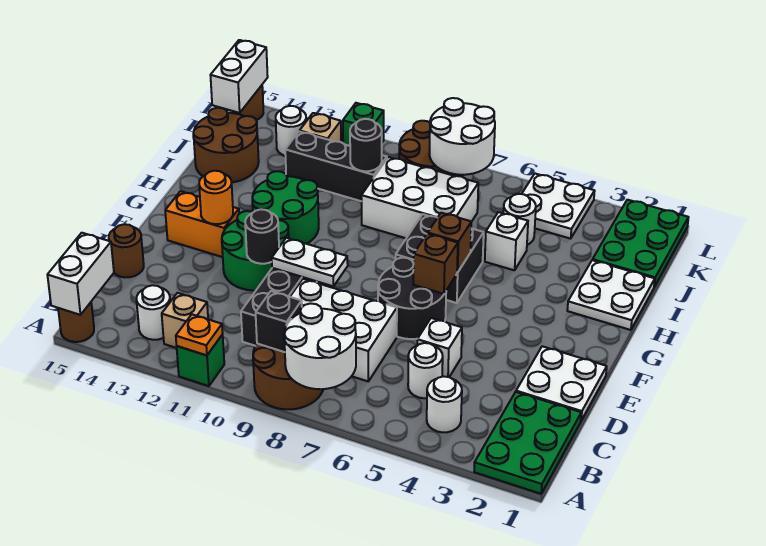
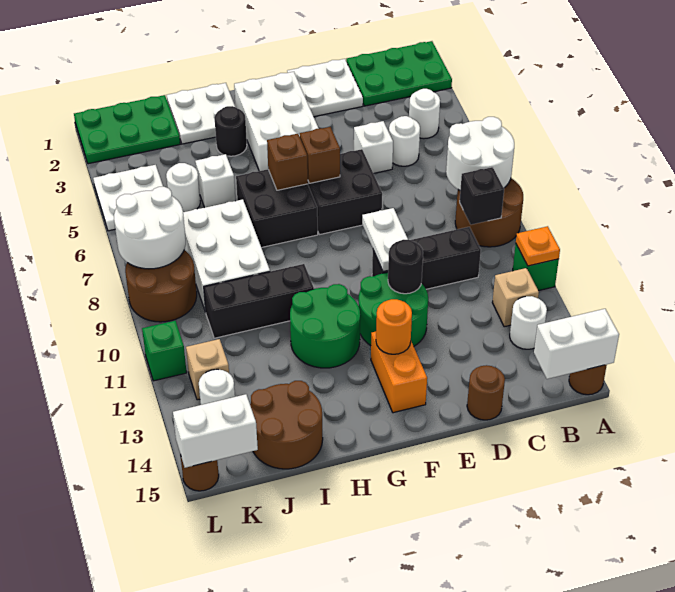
white brick C7:D9 level 1 -> white brick F2:G4 level 1
black round brick E6:F7 level 1 -> black brick E6:F7 level 1
black brick J10:J12 level 1 -> black brick H10:J10 level 1
black round brick J10 level 2 -> black round brick H3 level 1

